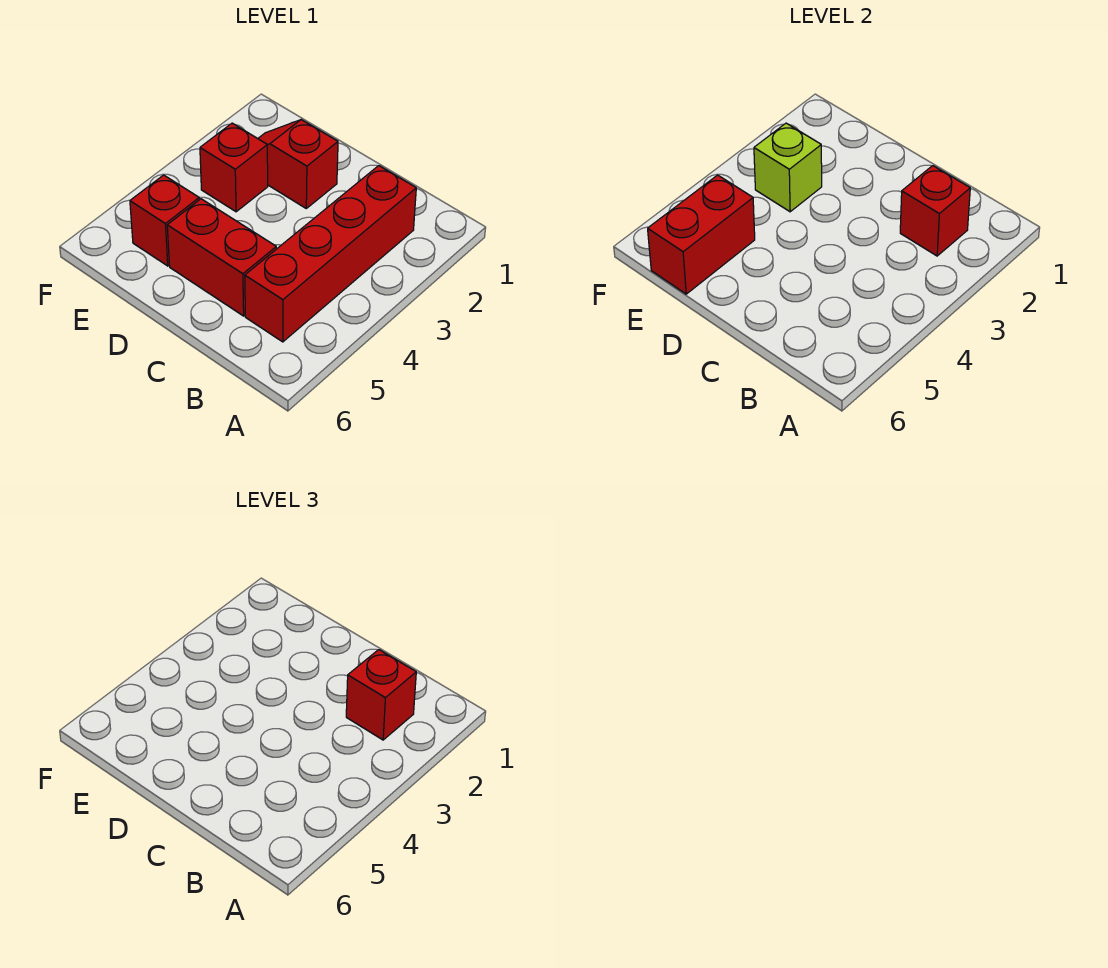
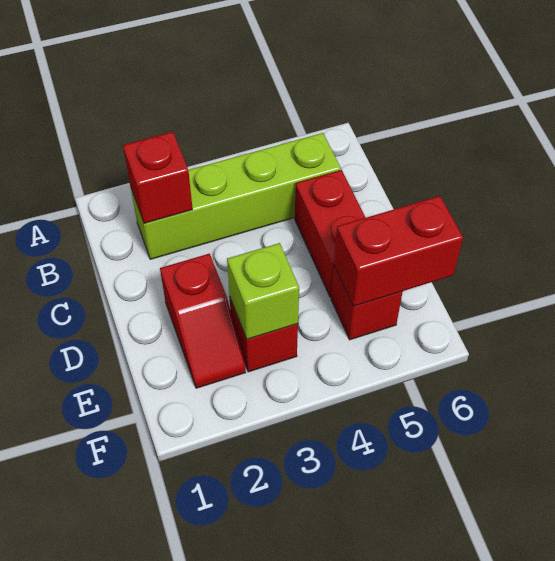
red brick B2:B5 level 1 -> lime brick B2:B5 level 1
red brick B2 level 3 -> none

